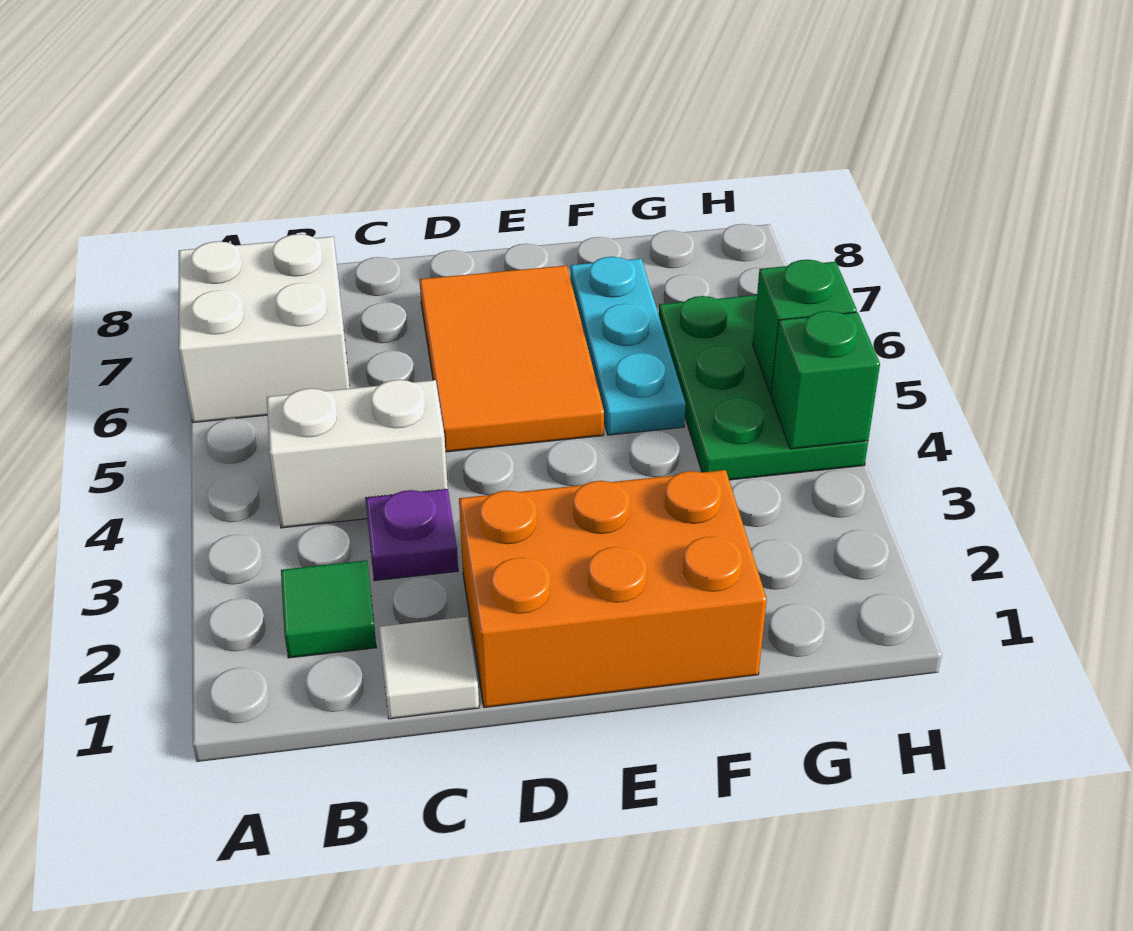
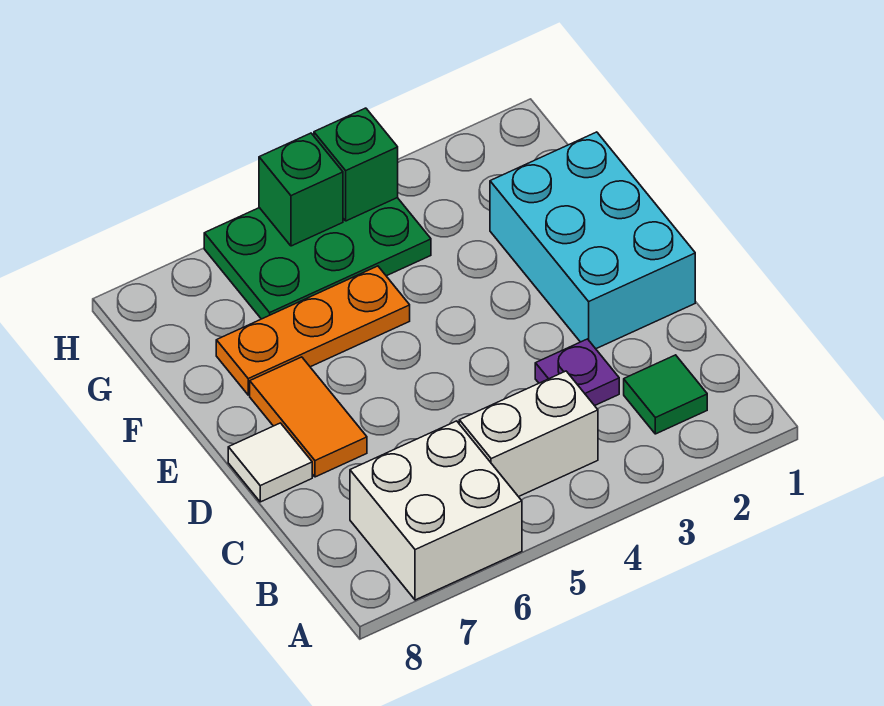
white brick B4:C4 level 1 -> white brick B4:B5 level 1
white tile C1 level 1 -> white tile D8 level 1
orange brick D1:F2 level 1 -> cyan brick D1:F2 level 1
orange tile D5:E7 level 1 -> orange tile D7:E7 level 1
cyan plate F5:F7 level 1 -> orange plate F5:F7 level 1

